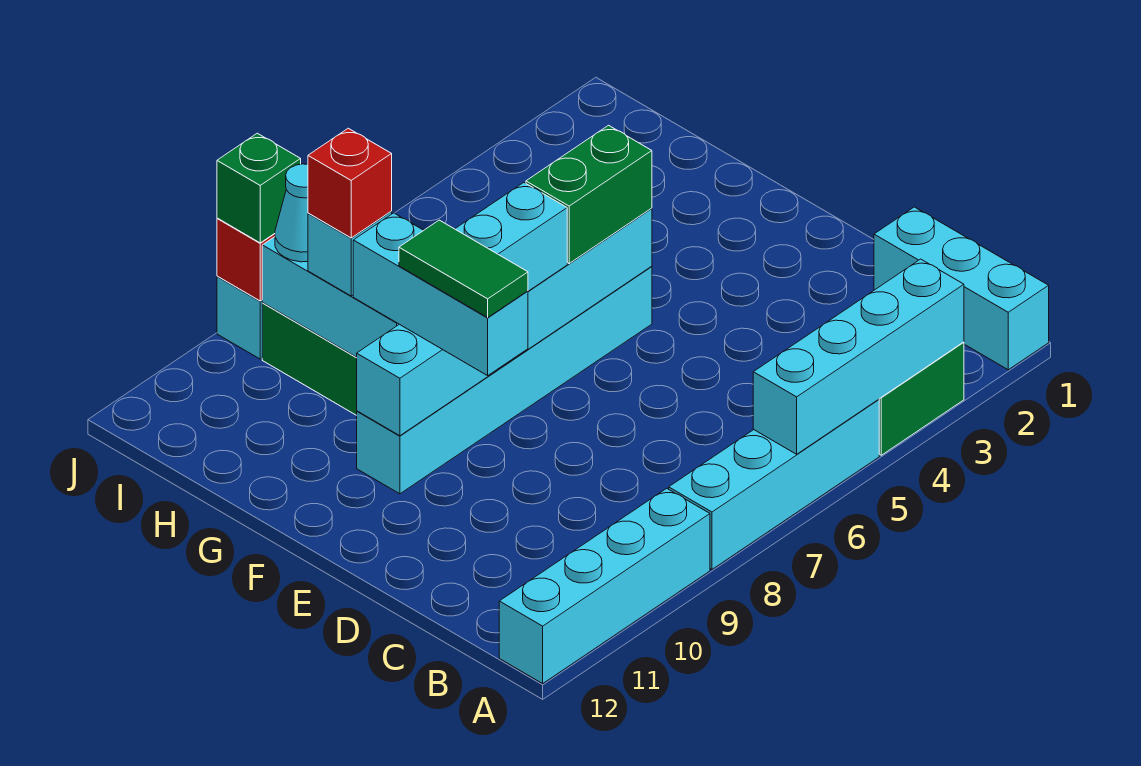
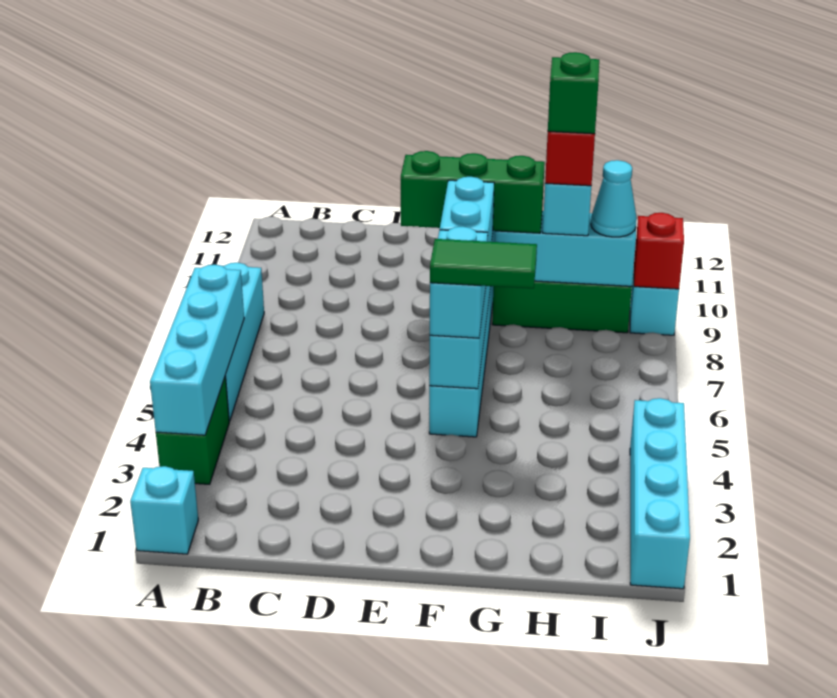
cyan brick A1:C1 level 1 -> cyan brick A1 level 1
cyan brick A9:A12 level 1 -> cyan brick J1:J4 level 1
cyan brick E9:G9 level 3 -> green brick E9:G9 level 3
green tile E9:F9 level 4 -> green tile F5:G5 level 4
green brick F5:F6 level 3 -> cyan brick F5:F6 level 3
green brick J9 level 3 -> green brick H9 level 5

